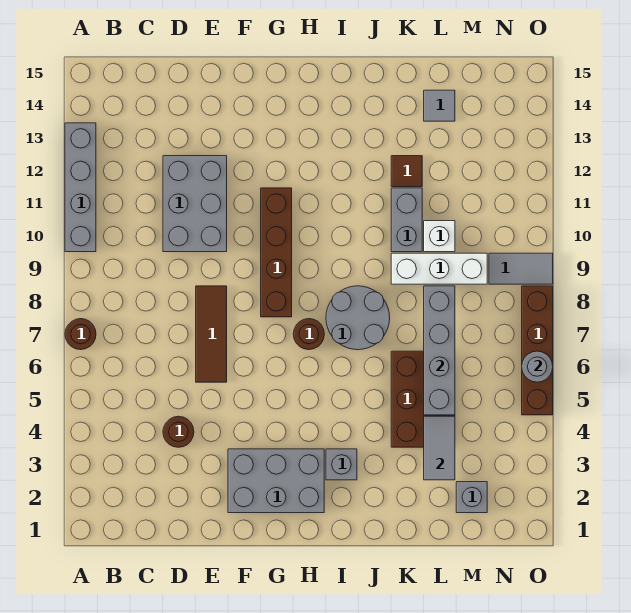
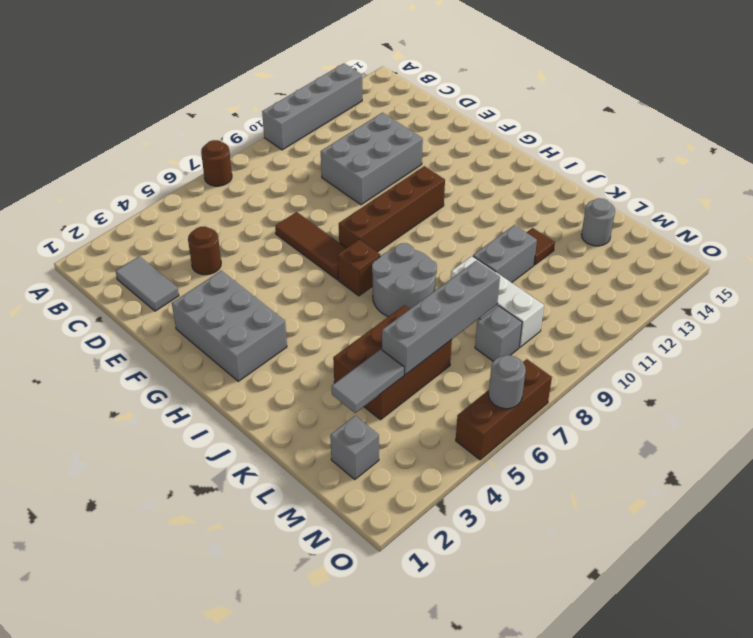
brown tile E6:E8 level 1 -> brown tile E7:G7 level 1
brown round brick H7 level 1 -> brown brick H7 level 1
grey brick I3 level 1 -> grey brick M8 level 1
white brick L10 level 1 -> none
grey tile L14 level 1 -> grey round brick L14 level 1
grey tile N9:O9 level 1 -> grey tile C2:D2 level 1
brown brick O5:O8 level 1 -> brown brick O5:O7 level 1

